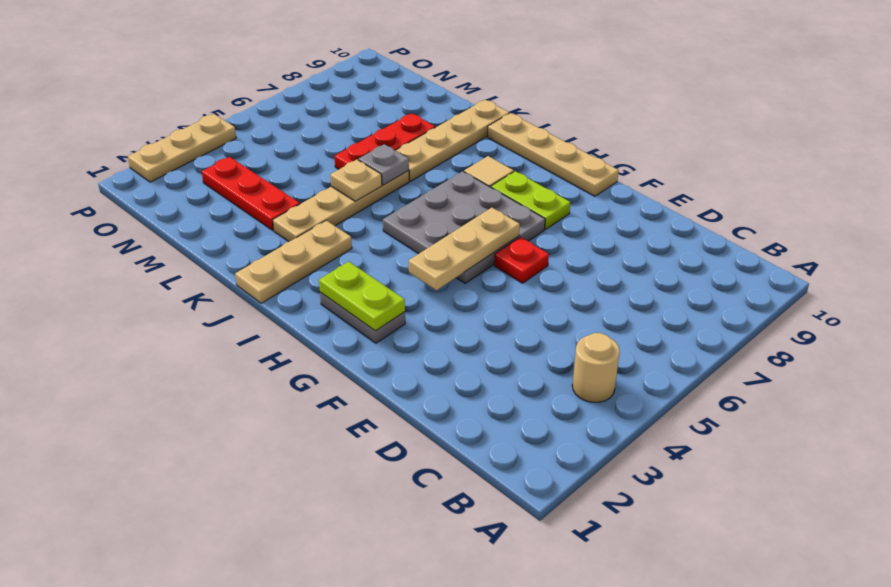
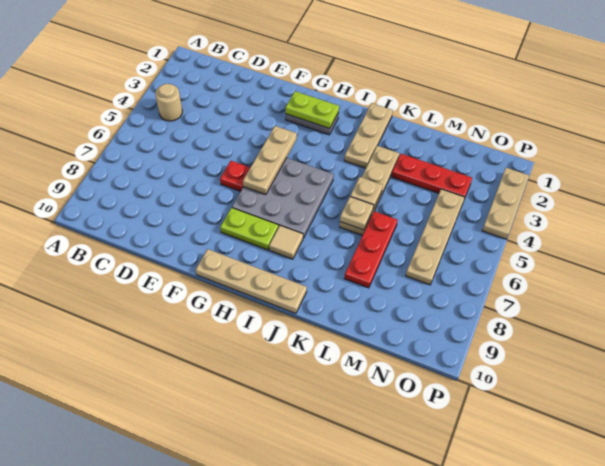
grey plate K6 level 2 -> tan plate K6 level 2
tan plate K7:K10 level 1 -> tan plate N4:N7 level 1

